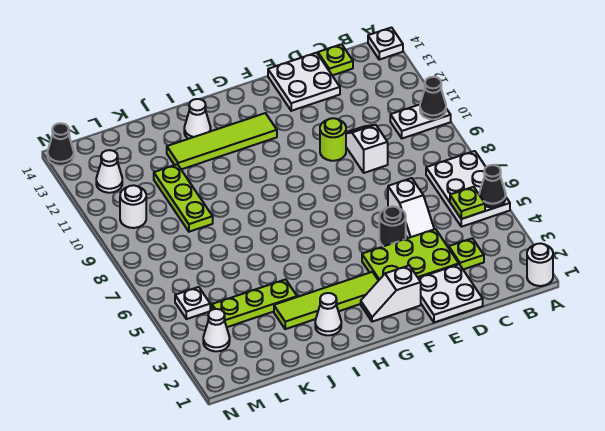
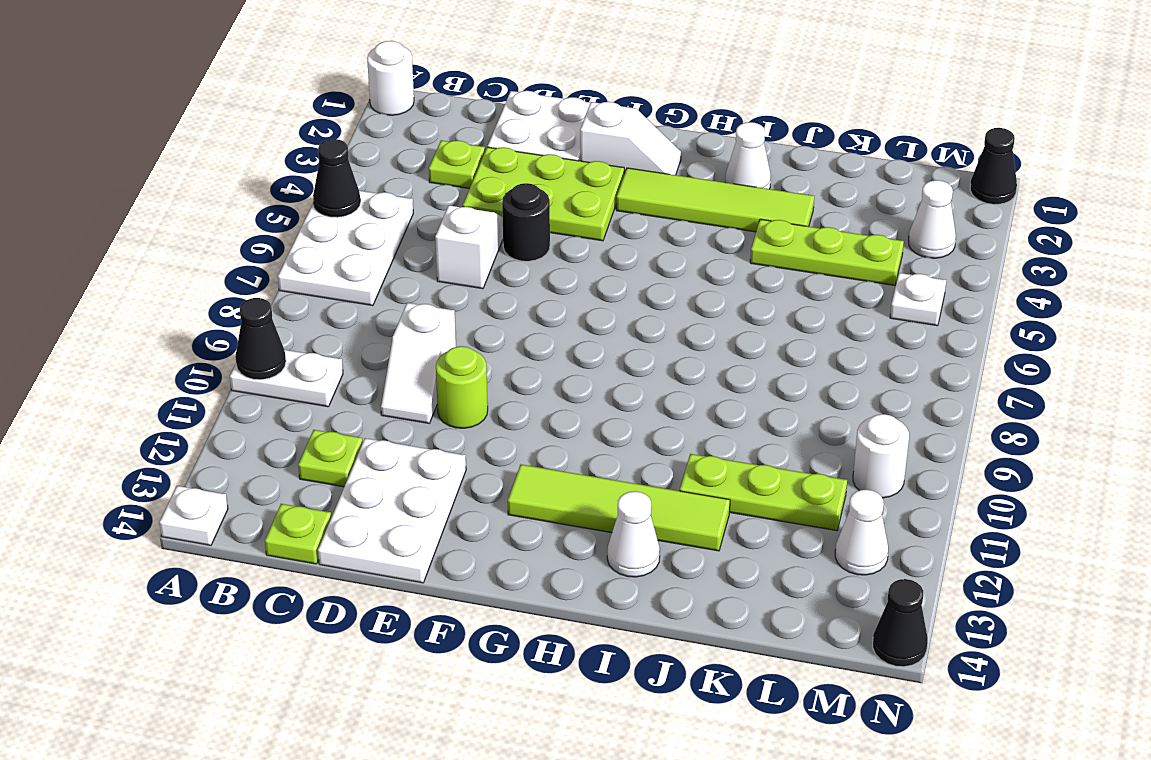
lime plate B5 level 2 -> lime plate C12 level 1
white plate D13:E14 level 1 -> white plate D12:E14 level 1
lime plate K9:K11 level 1 -> lime plate J11:L11 level 1
none -> black cone N1 level 1

